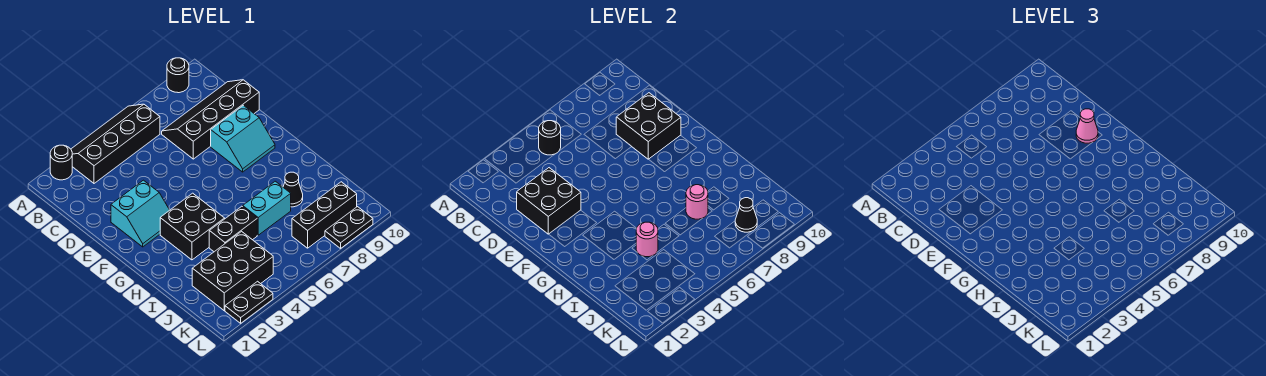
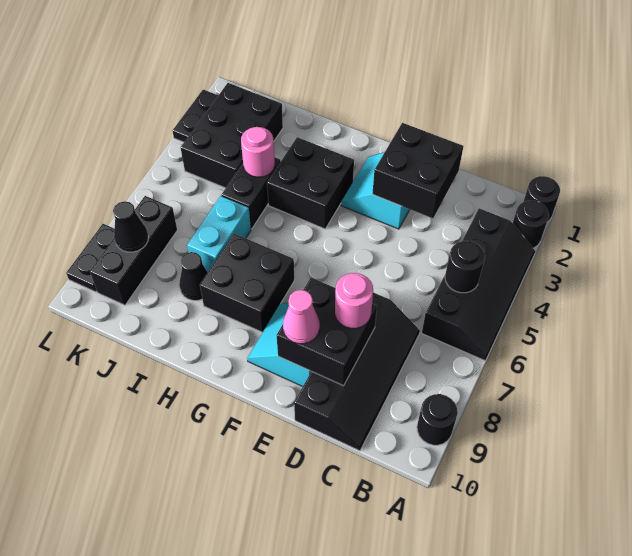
none -> black round brick A1 level 1
none -> black brick G7:H8 level 1
pink round brick I7 level 2 -> pink round brick D8 level 3

